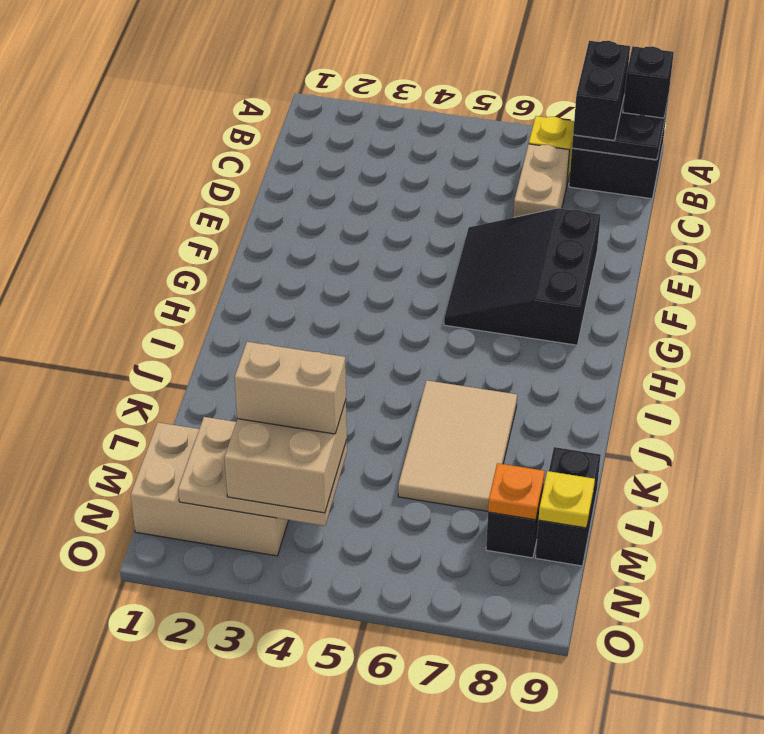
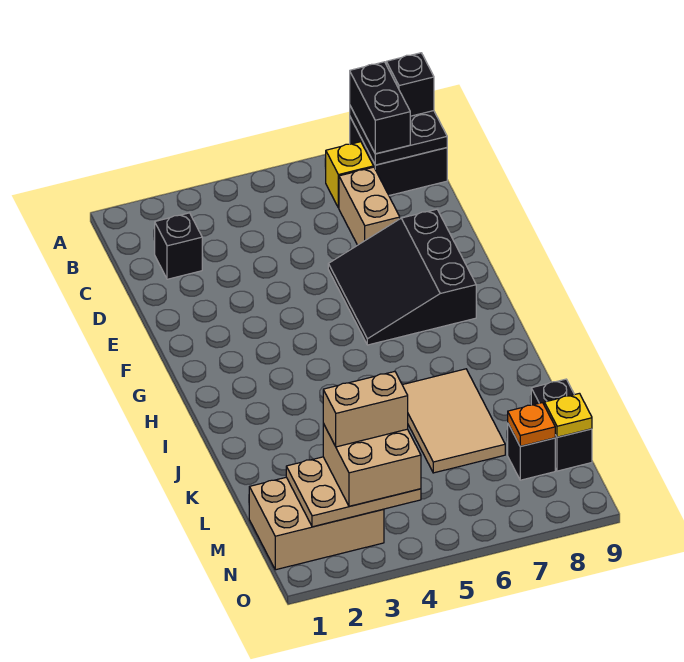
none -> black brick C2 level 1

